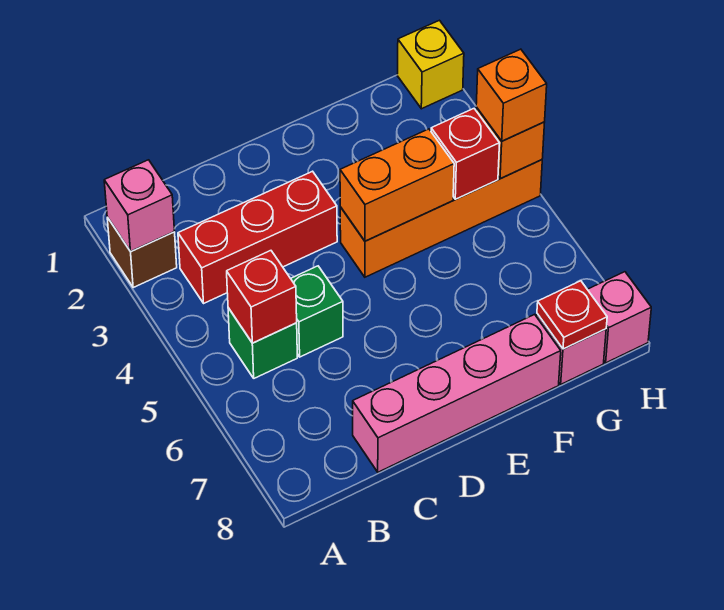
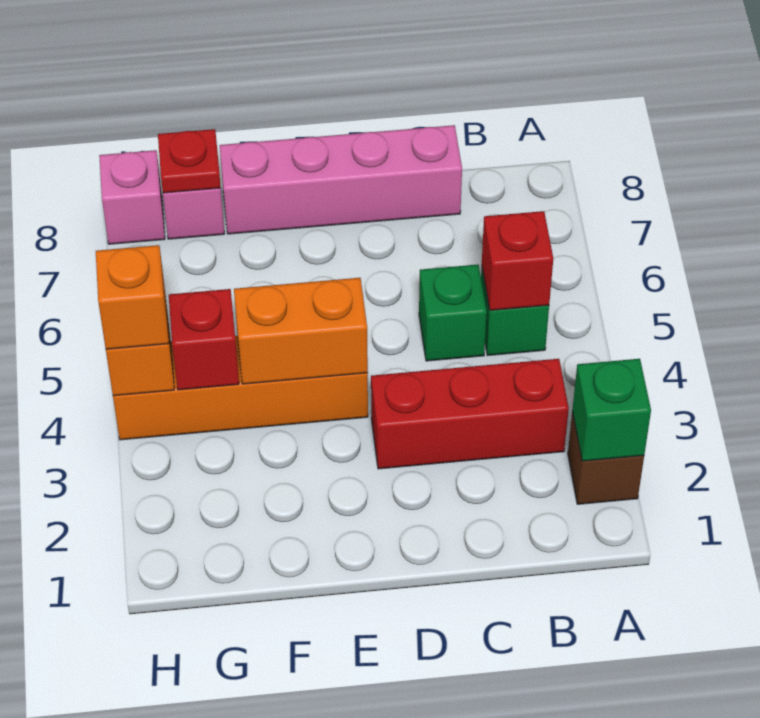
pink brick A2 level 2 -> green brick A2 level 2
yellow brick H1 level 1 -> none

